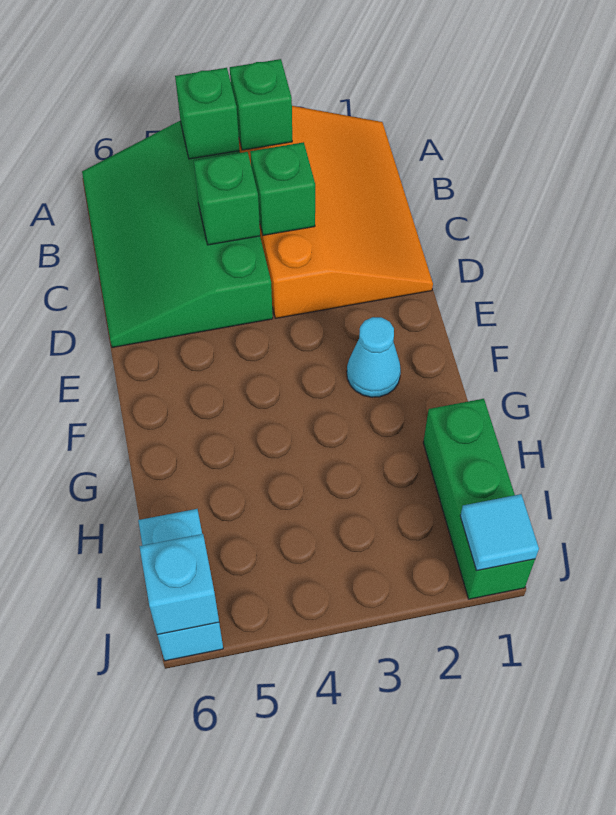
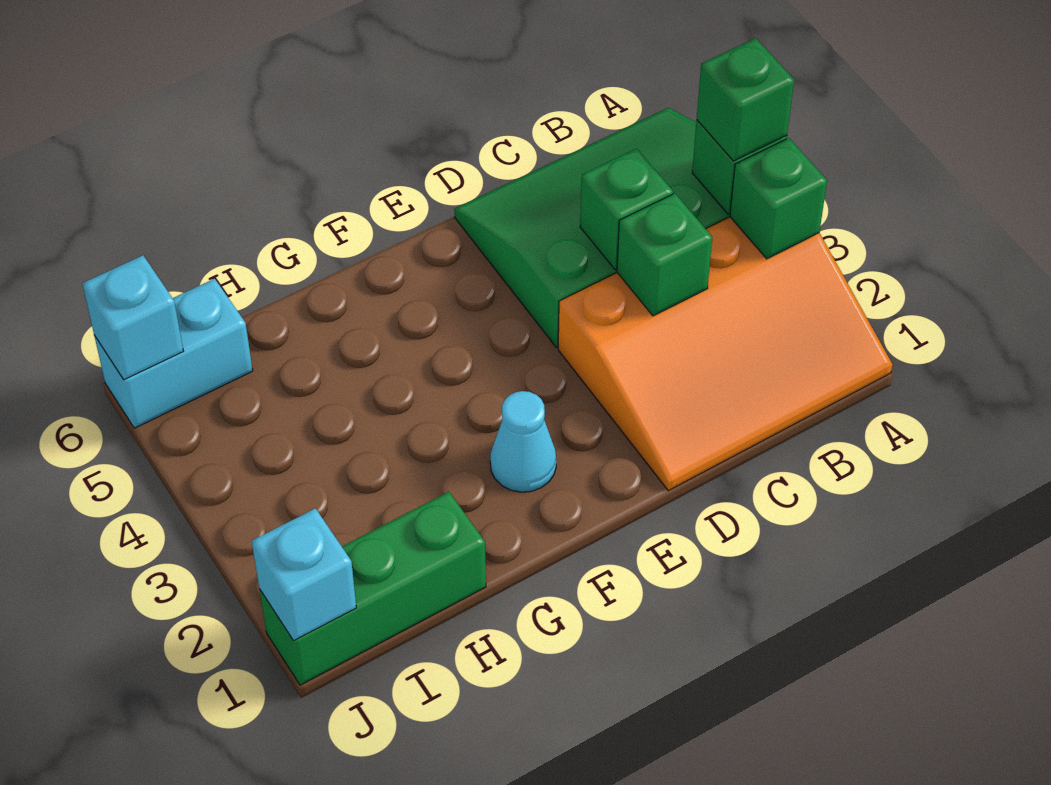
none -> green brick A4 level 3
cyan tile J1 level 2 -> cyan brick J1 level 2

